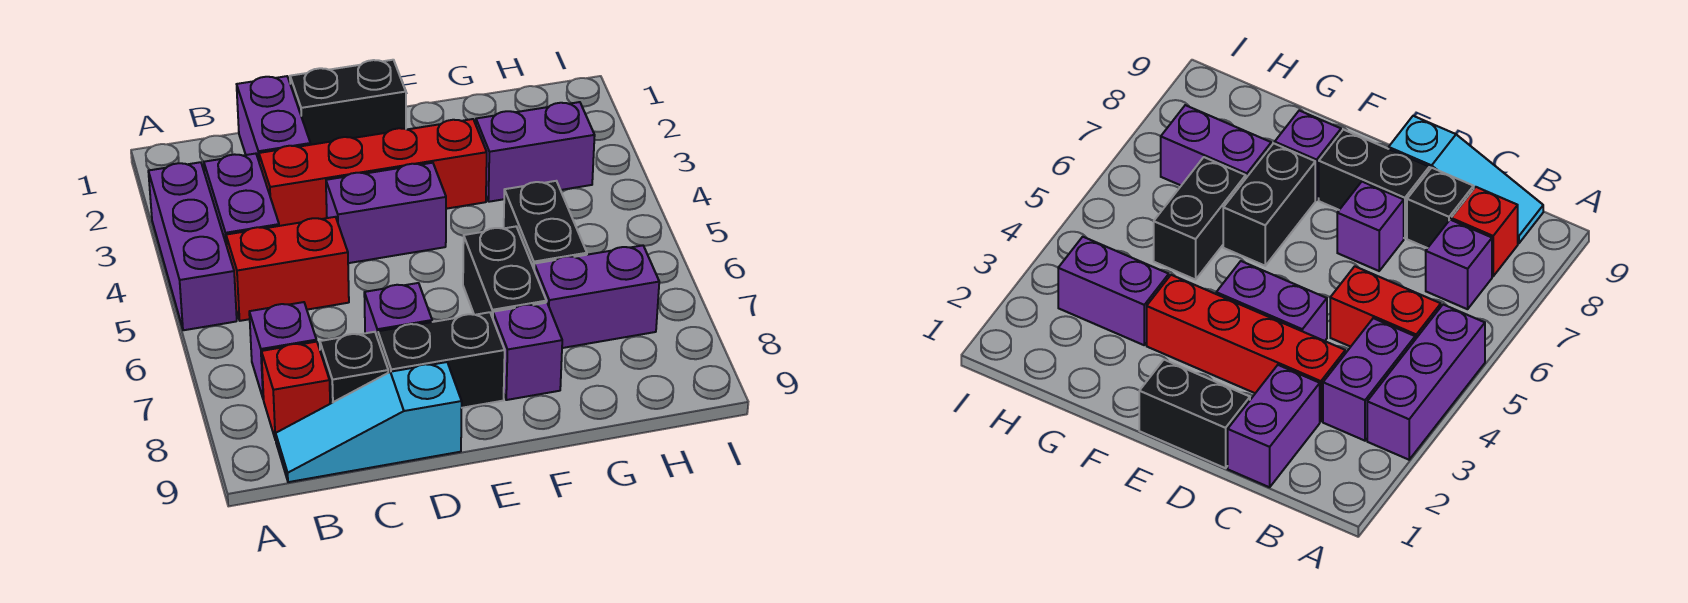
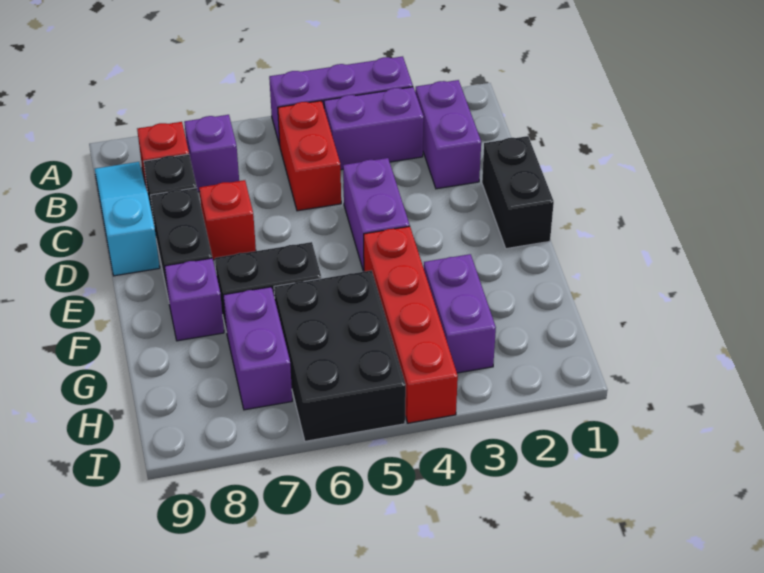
purple brick C1:C2 level 1 -> purple brick B2:C2 level 1
red brick C3:F3 level 1 -> red brick F4:I4 level 1
purple brick D7 level 1 -> red brick D7 level 1
black brick G5:G6 level 1 -> black brick G5:I6 level 1

